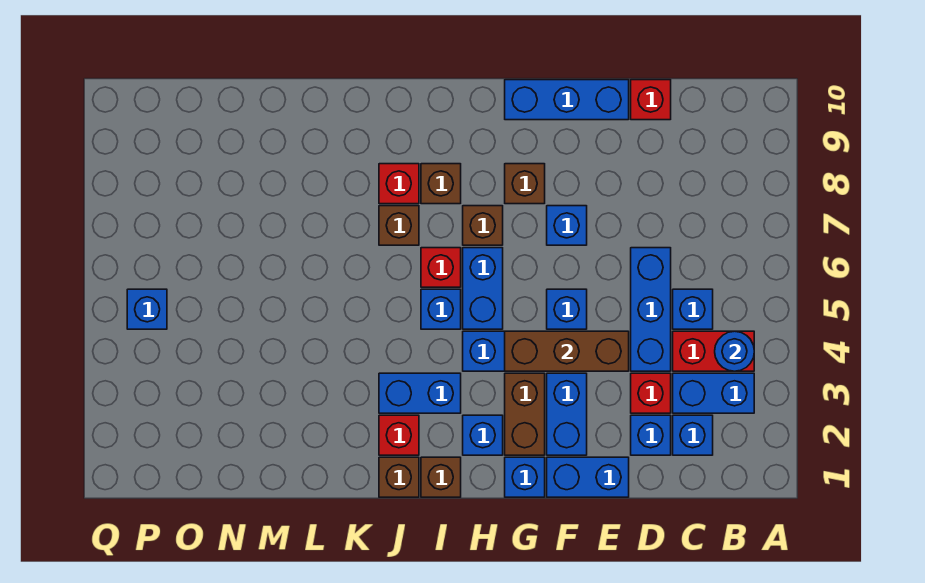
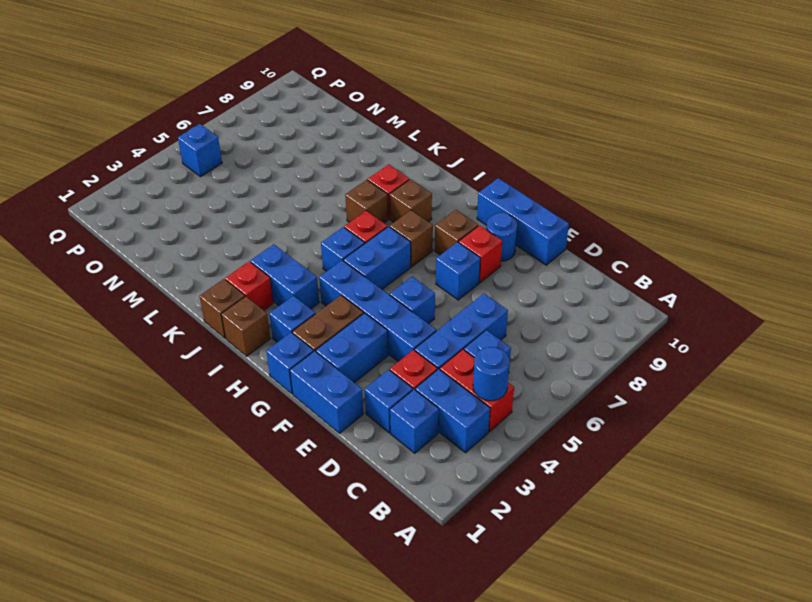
red brick D10 level 1 -> red brick F8 level 1
brown brick E4:G4 level 2 -> none
none -> blue round brick F9 level 1

